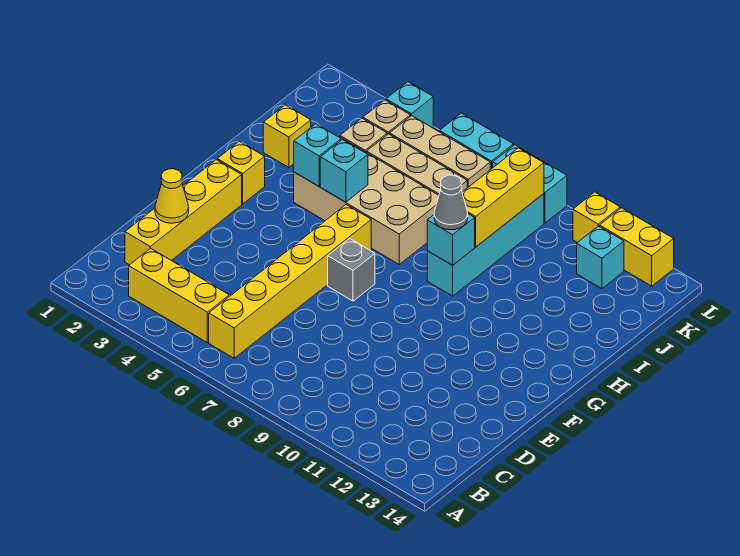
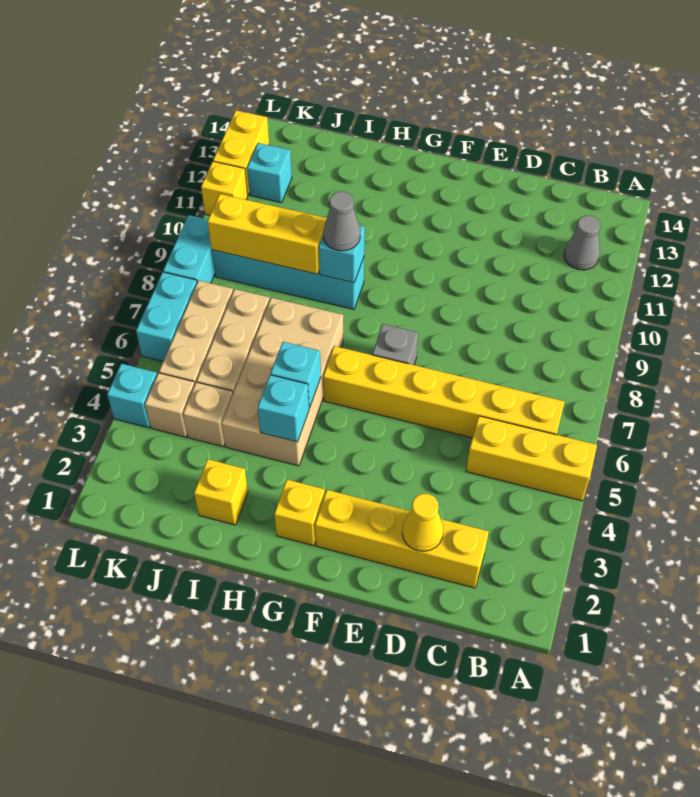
yellow brick B3:B5 level 1 -> yellow brick A5:C5 level 1
none -> grey cone B12 level 1

